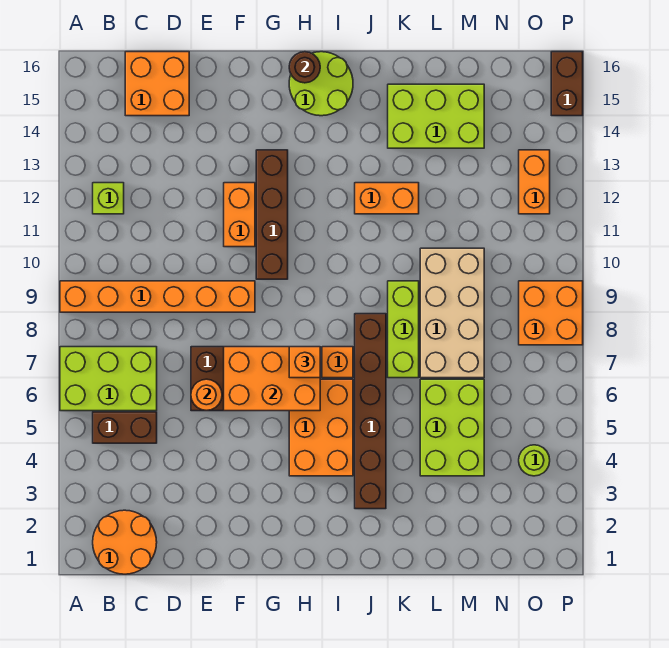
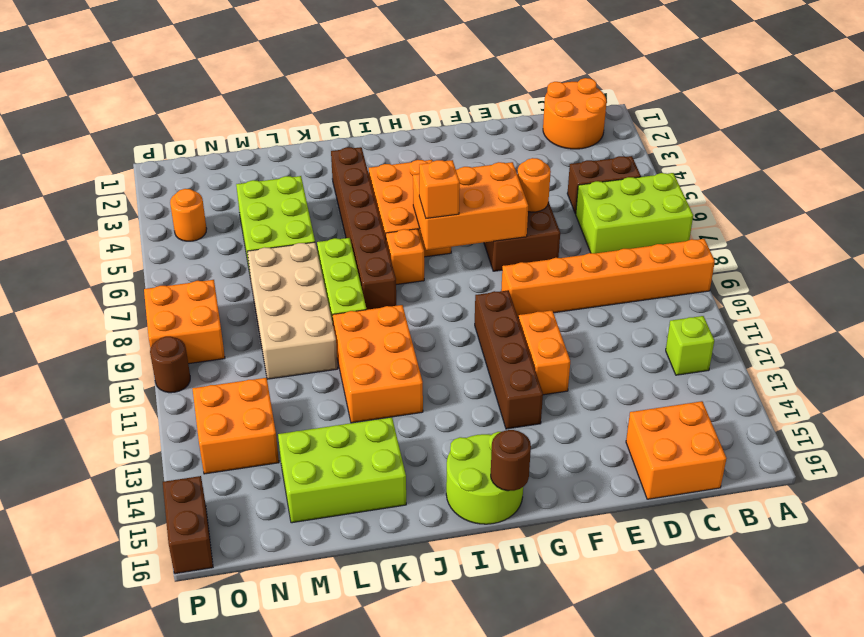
orange brick J12:K12 level 1 -> orange brick J10:K12 level 1
lime round brick O4 level 1 -> orange round brick O4 level 1
orange brick O12:O13 level 1 -> orange brick N12:O13 level 1
none -> brown round brick P10 level 1

